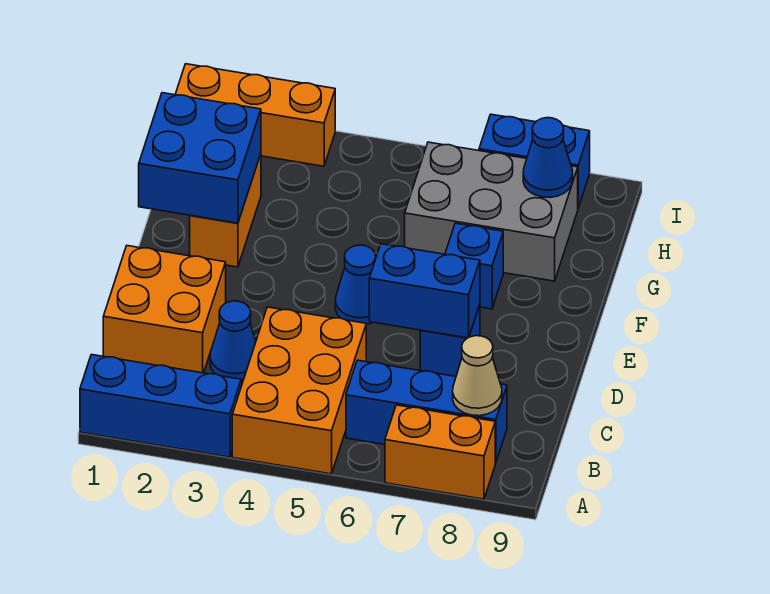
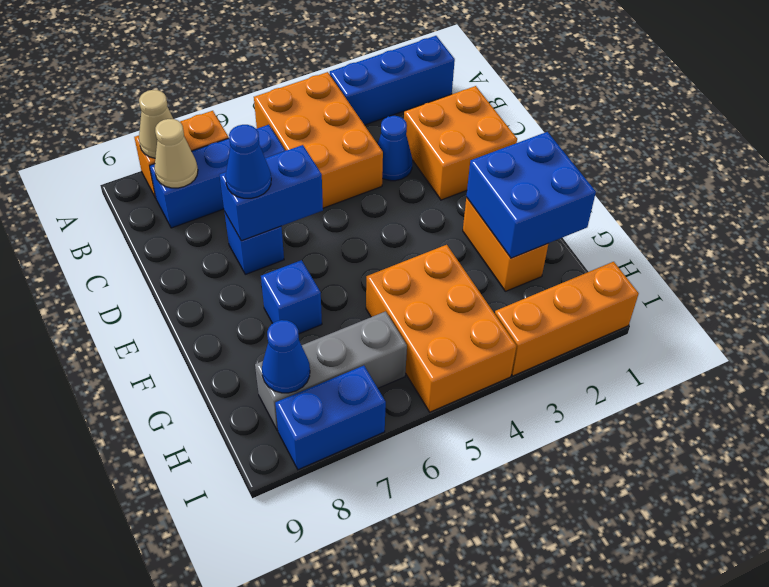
none -> tan cone A8 level 2
blue cone E5 level 1 -> blue cone D7 level 3
none -> orange brick G4:I5 level 1
grey brick G6:H8 level 1 -> grey brick H6:H8 level 1

